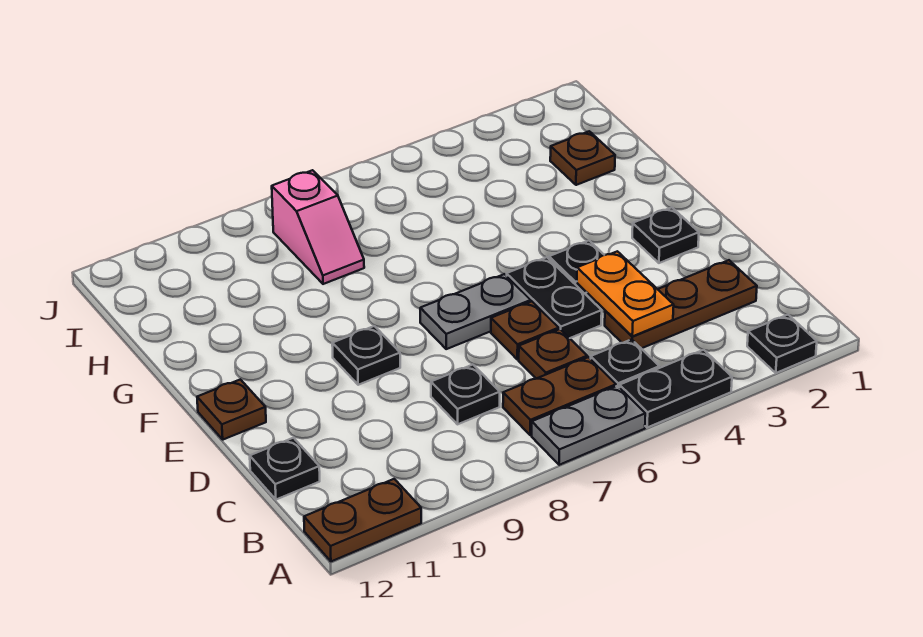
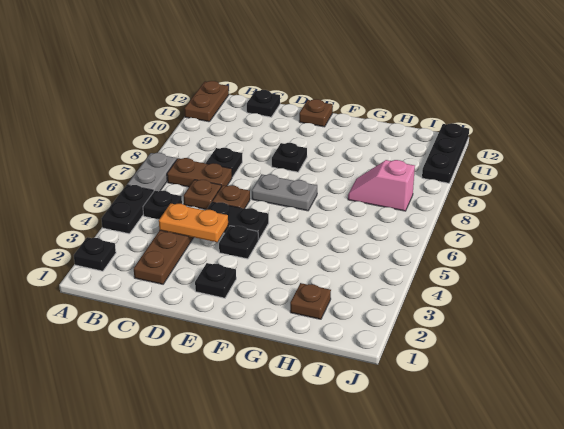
brown plate B6:B7 level 1 -> brown plate B7:C7 level 1
grey plate E6:E7 level 1 -> grey plate E7:F7 level 1
none -> black plate J10:J12 level 1

